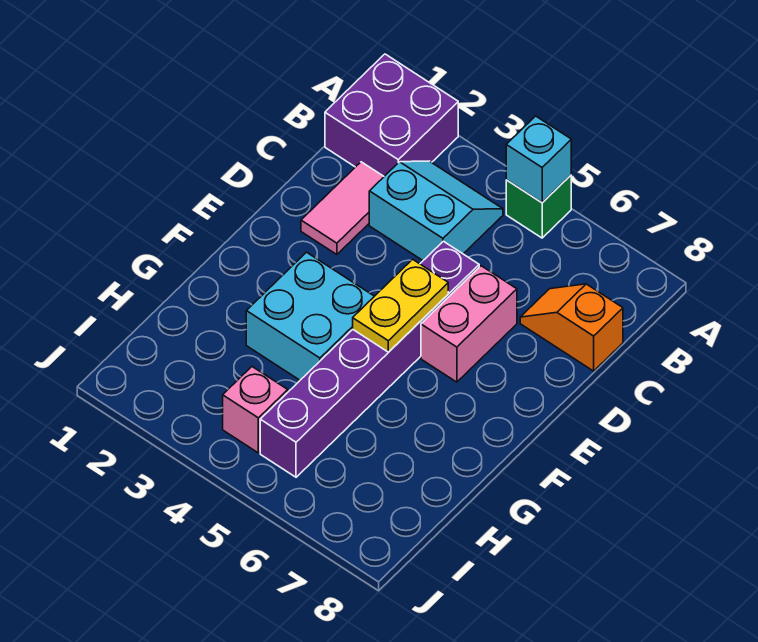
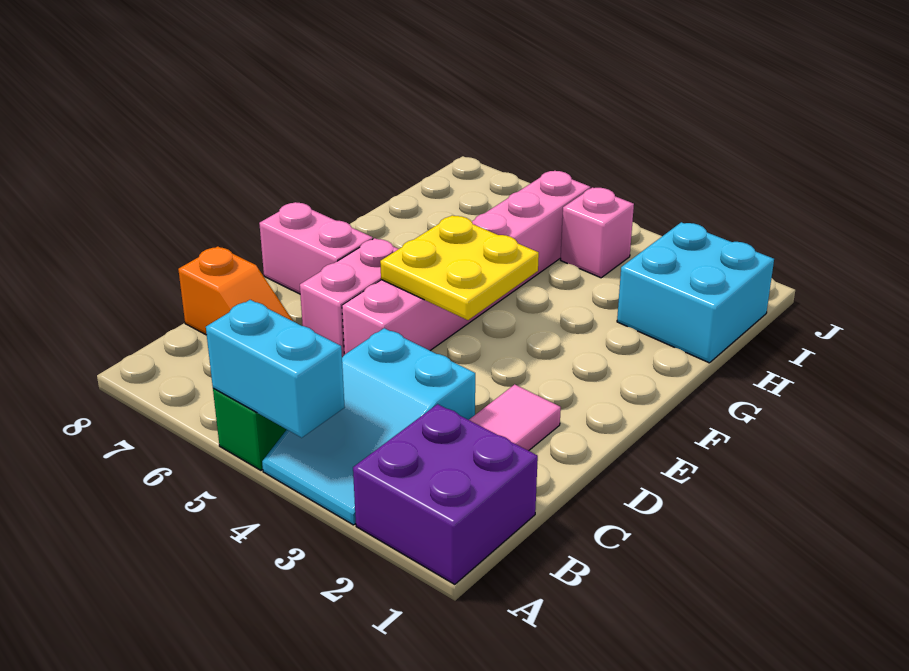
cyan brick A5 level 2 -> cyan brick A4:A5 level 2
cyan slope B3:C4 level 1 top C -> cyan slope A3:C4 level 1 top C
purple brick D5:I5 level 1 -> pink brick D5:I5 level 1
yellow plate E5:F5 level 2 -> yellow plate E4:F5 level 2
none -> pink brick E7:E8 level 1
cyan brick F3:G4 level 1 -> cyan brick H1:I2 level 1

